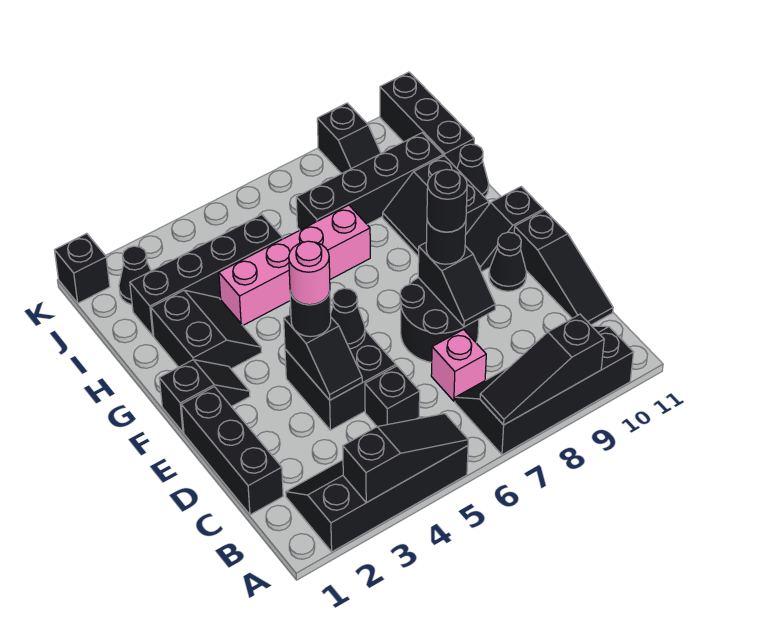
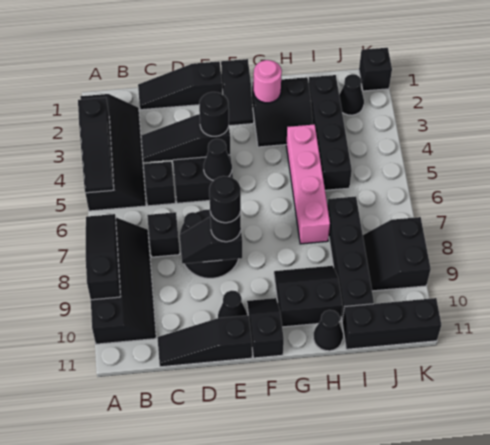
black brick C1:E1 level 1 -> black slope C1:E1 level 1 top E
pink brick C7 level 1 -> black brick C7 level 1
black slope D4:E4 level 2 top E -> black slope C4:E4 level 2 top E
pink round brick E4 level 4 -> pink round brick G2 level 2
black slope J9:K9 level 1 top K -> black slope J8:K9 level 1 top K

